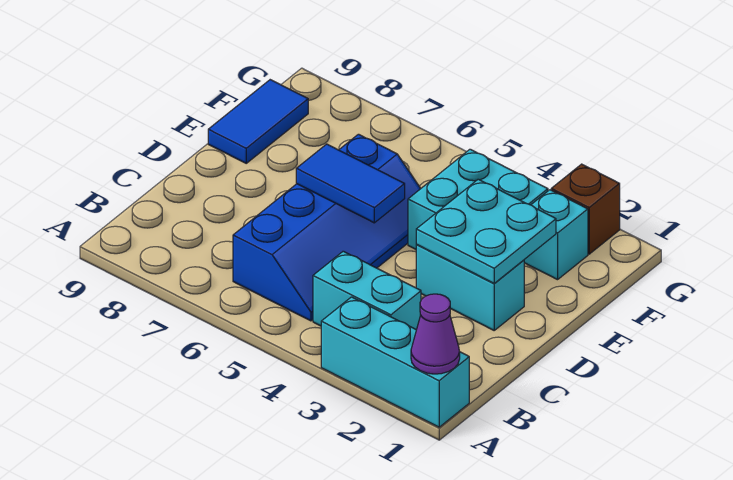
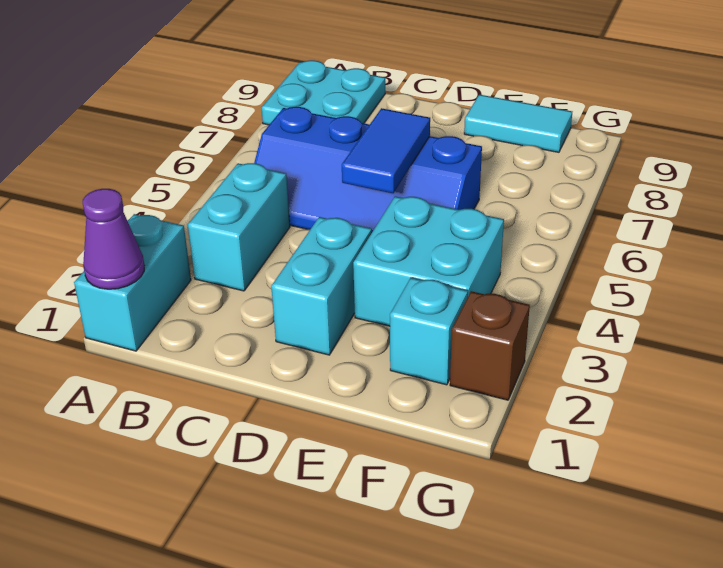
cyan brick A1:A3 level 1 -> cyan brick A1:A2 level 1
cyan plate D2:E3 level 2 -> cyan plate A8:B9 level 1
blue tile E9:F9 level 1 -> cyan tile E9:F9 level 1

